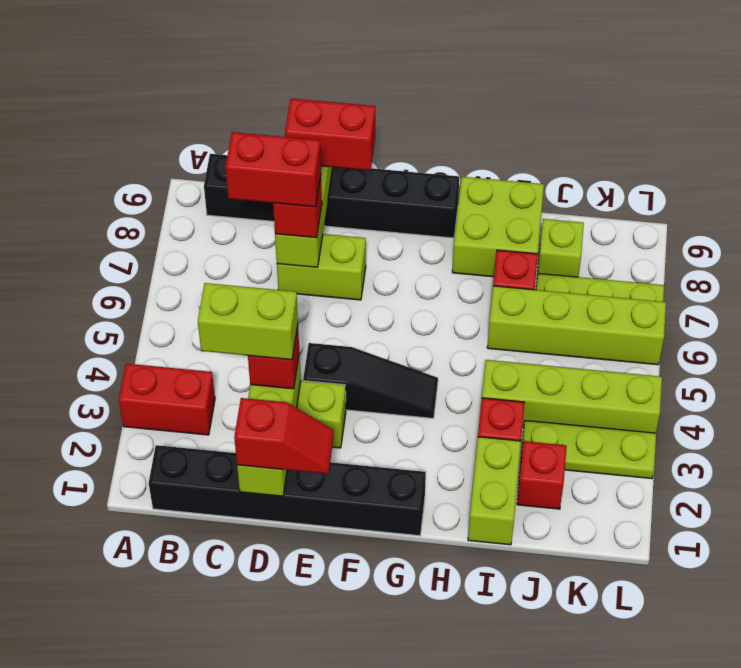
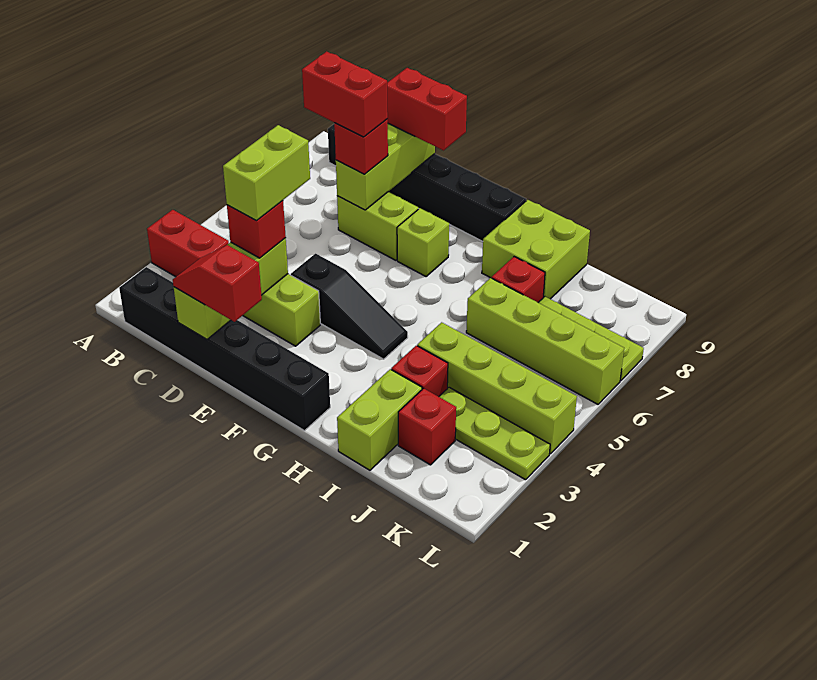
lime brick C3:D3 level 4 -> lime brick D3:D4 level 4
red slope D1:E1 level 3 top D -> red slope D1:E1 level 3 top E
lime brick J8 level 1 -> lime brick F7 level 1

